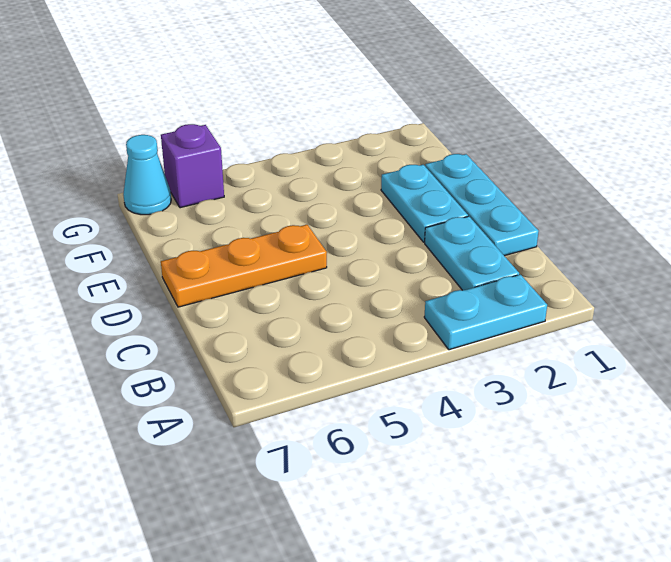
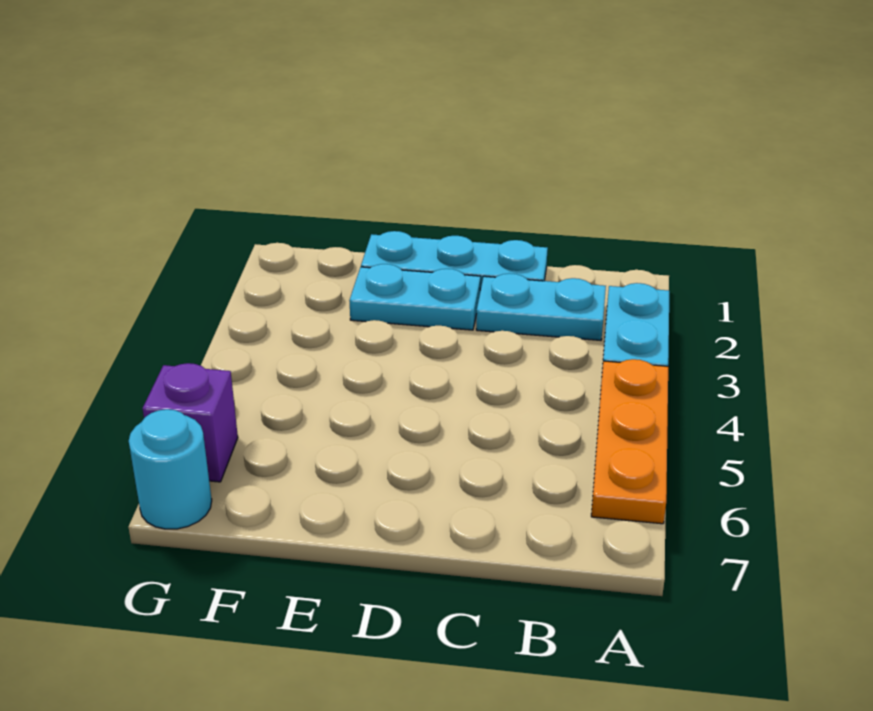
orange plate D5:D7 level 1 -> orange plate A4:A6 level 1
cyan cone G7 level 1 -> cyan round brick G7 level 1

